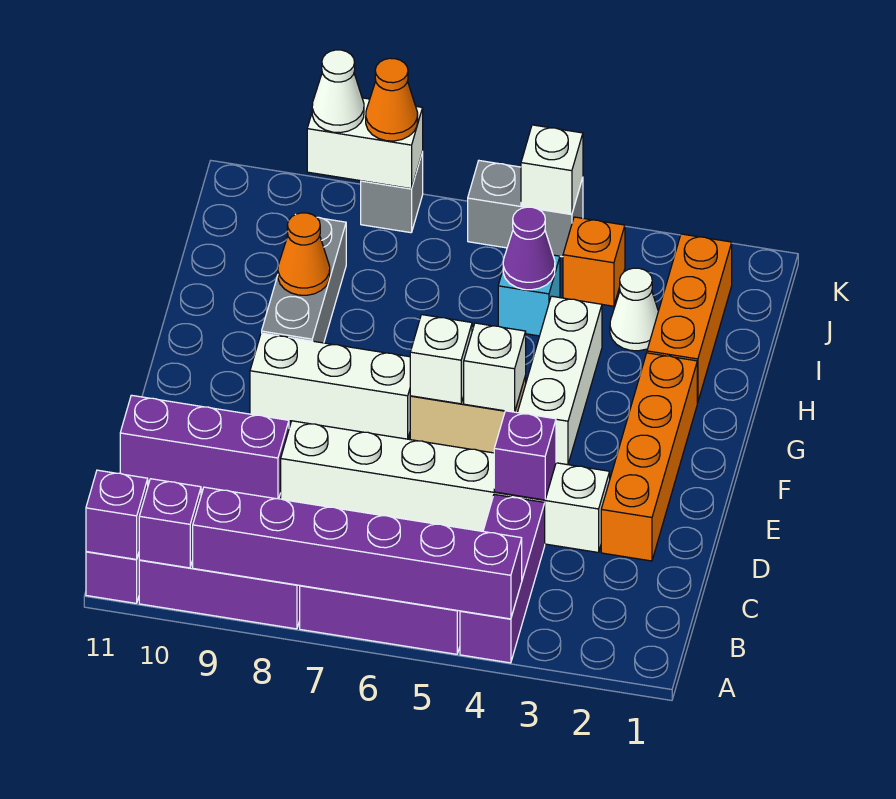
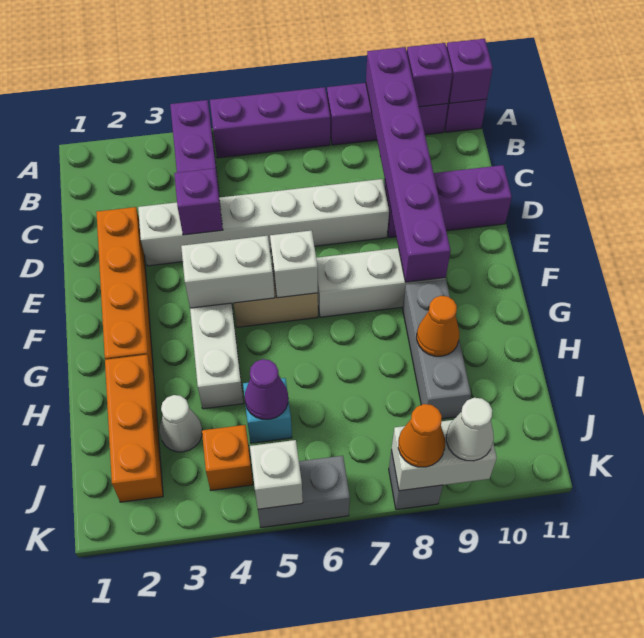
purple brick A4:A9 level 2 -> purple brick A9:F9 level 2
white brick F5 level 2 -> white brick F4:F5 level 2

